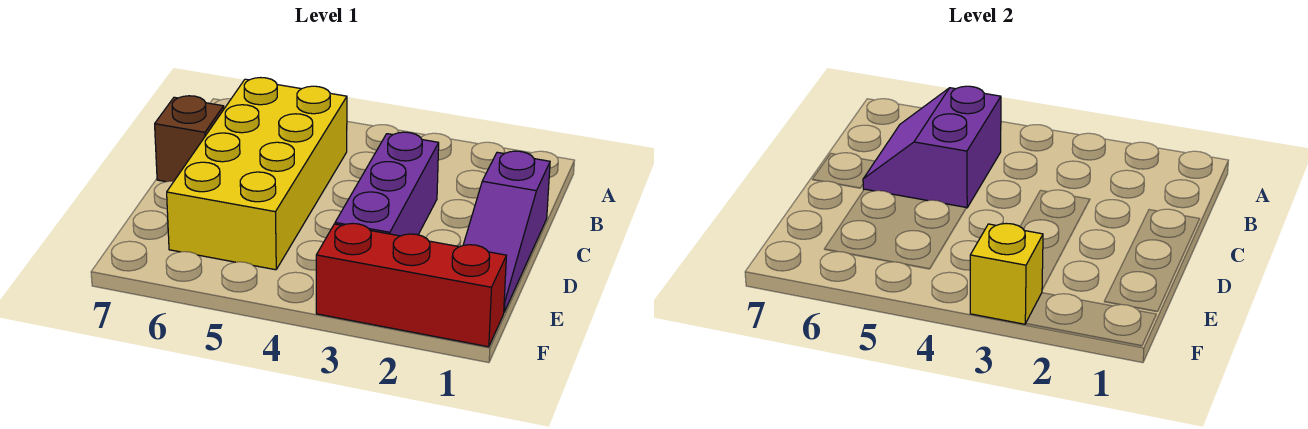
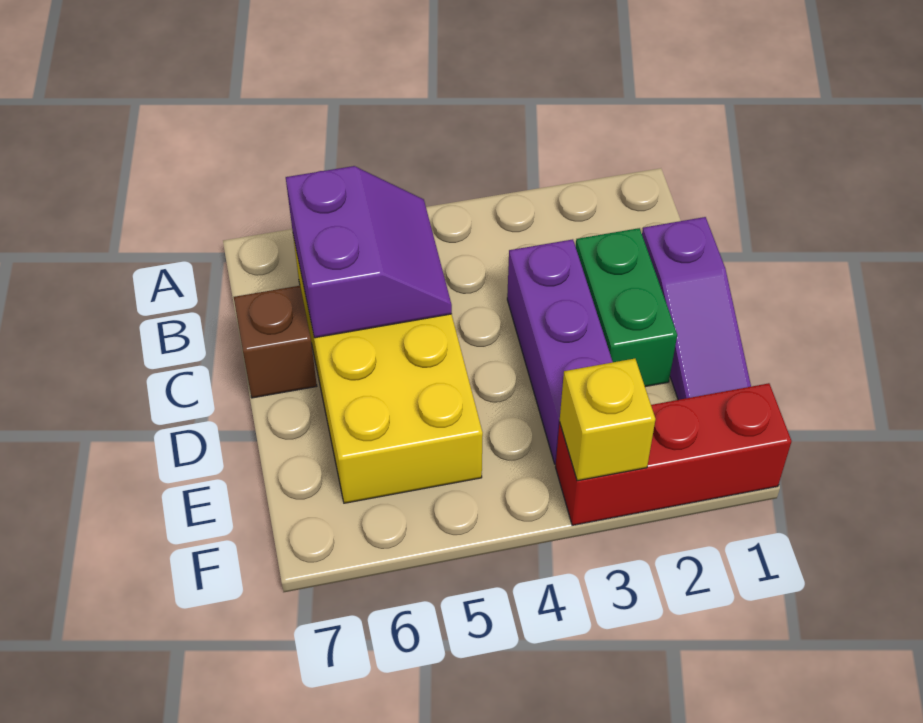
purple slope B5:C6 level 2 top 5 -> purple slope B5:C6 level 2 top 6
none -> green brick C2:D2 level 1

